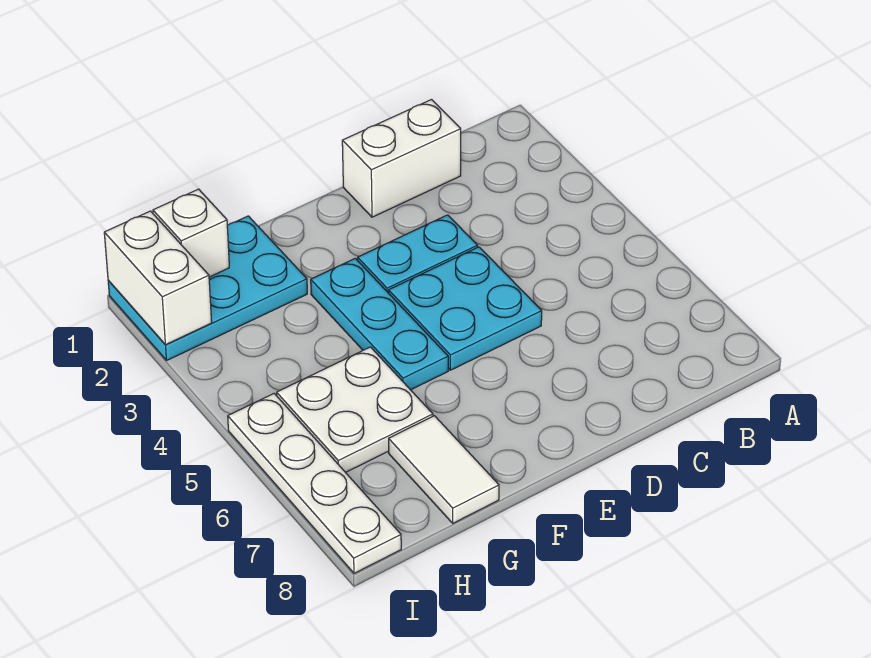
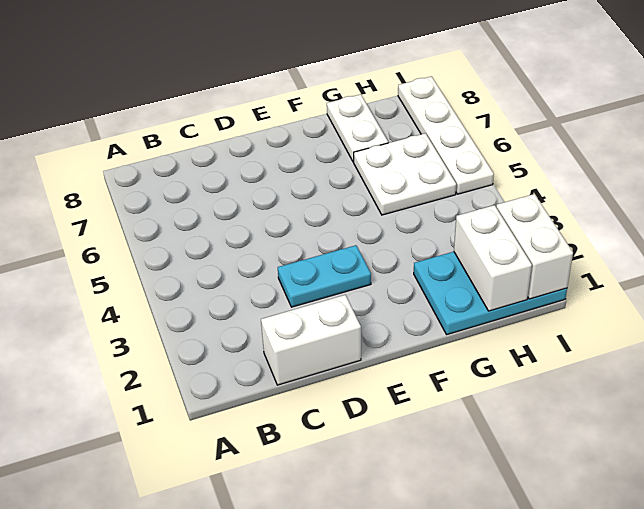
cyan plate D4:E5 level 1 -> none
cyan plate F3:F5 level 1 -> none
white tile G7:G8 level 1 -> white plate G7:G8 level 1
white brick H1 level 2 -> white brick H1:H2 level 2

